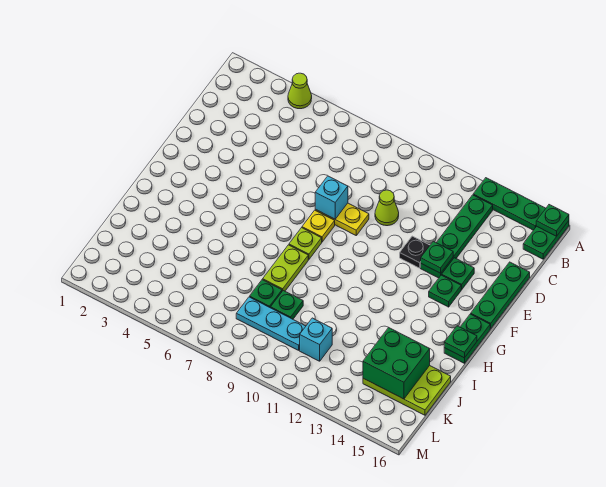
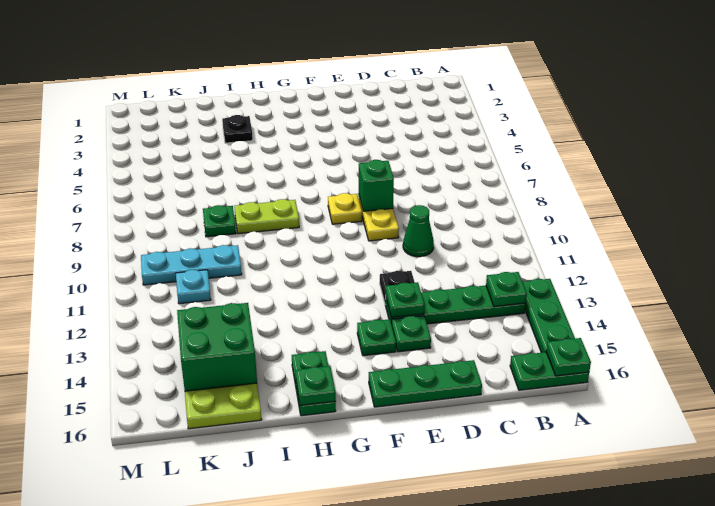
lime cone A4 level 1 -> none
lime cone D10 level 1 -> green cone D10 level 1
cyan brick E8 level 2 -> green brick E8 level 2
lime plate G8 level 1 -> none
green plate G16:H16 level 1 -> green plate H15:H16 level 1
none -> black plate I3 level 1
green plate J9 level 1 -> green plate B13 level 2
cyan plate K8:K10 level 1 -> cyan plate J10:L10 level 1
cyan brick K11 level 1 -> cyan plate K11 level 1

